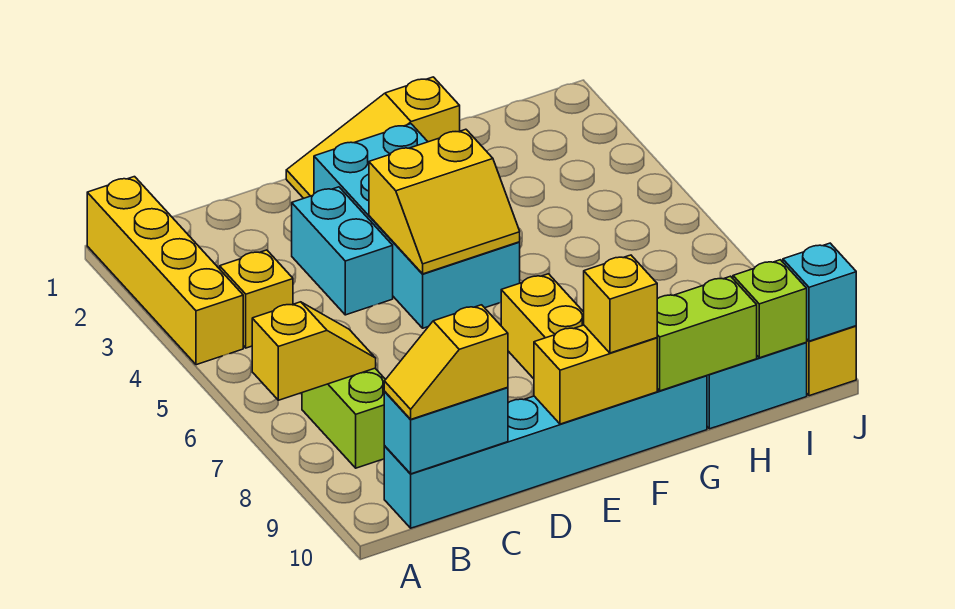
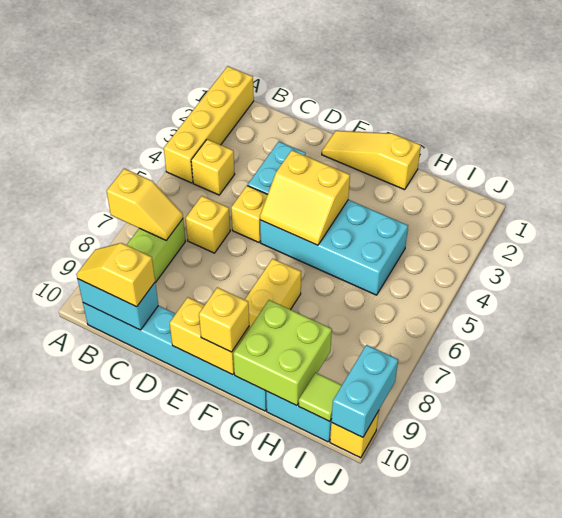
none -> yellow brick C6 level 1
none -> yellow brick D5 level 1
cyan brick E2:F5 level 1 -> cyan brick E4:H5 level 1
lime brick G10:H10 level 2 -> lime brick G9:H10 level 2
lime brick I10 level 2 -> lime tile I10 level 2
cyan brick J10 level 2 -> cyan brick J9:J10 level 2

